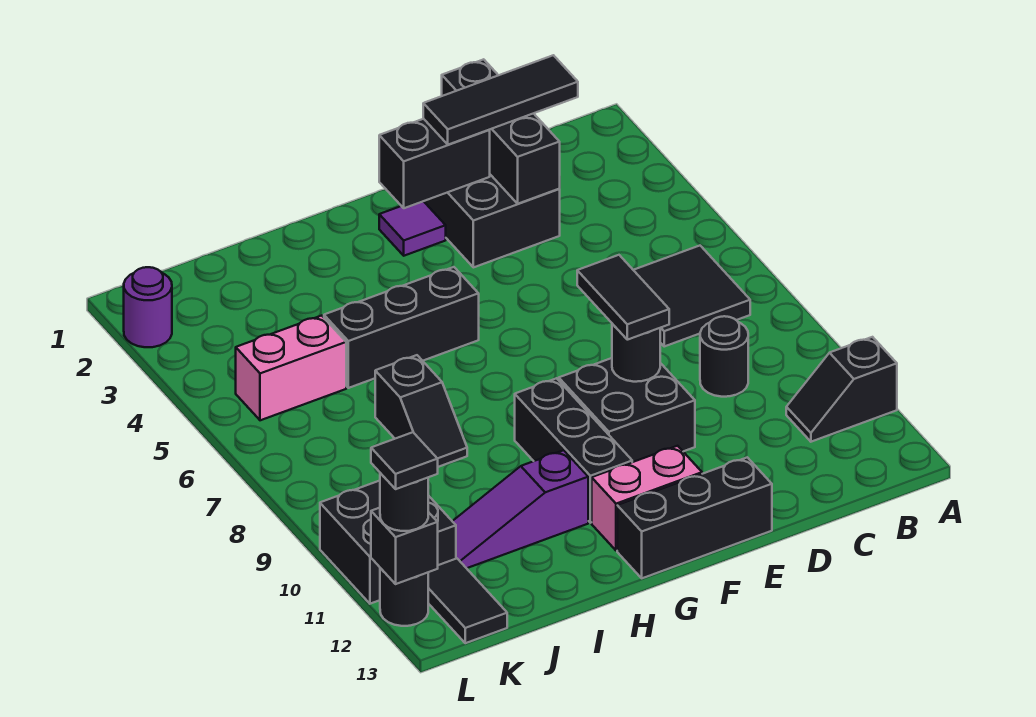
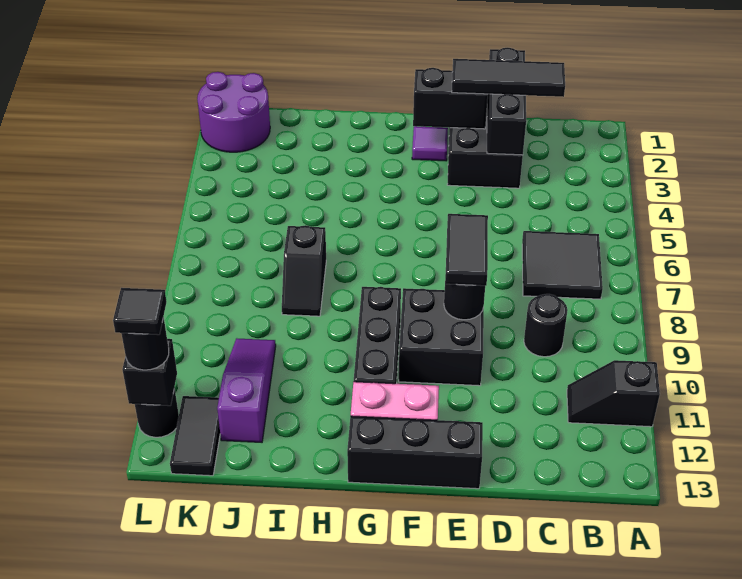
black brick G5:I5 level 1 -> none
purple slope H11:J11 level 1 top H -> purple slope J10:J12 level 1 top 12
pink brick J5:K5 level 1 -> none
black brick K10:L11 level 1 -> none
purple round brick L2 level 1 -> purple round brick K1:L2 level 1

